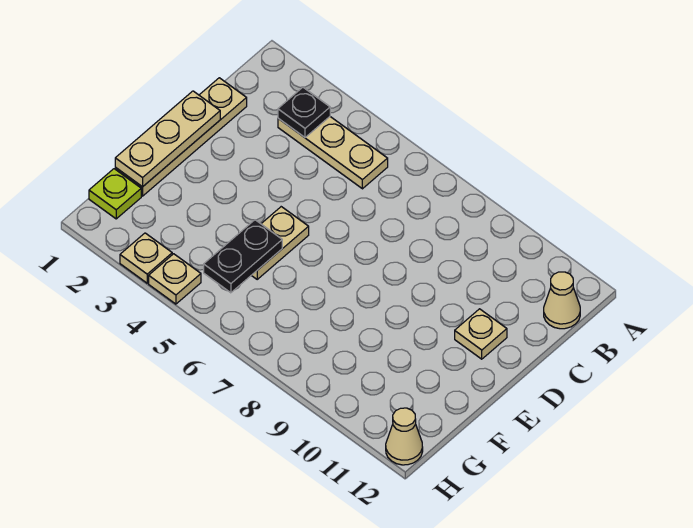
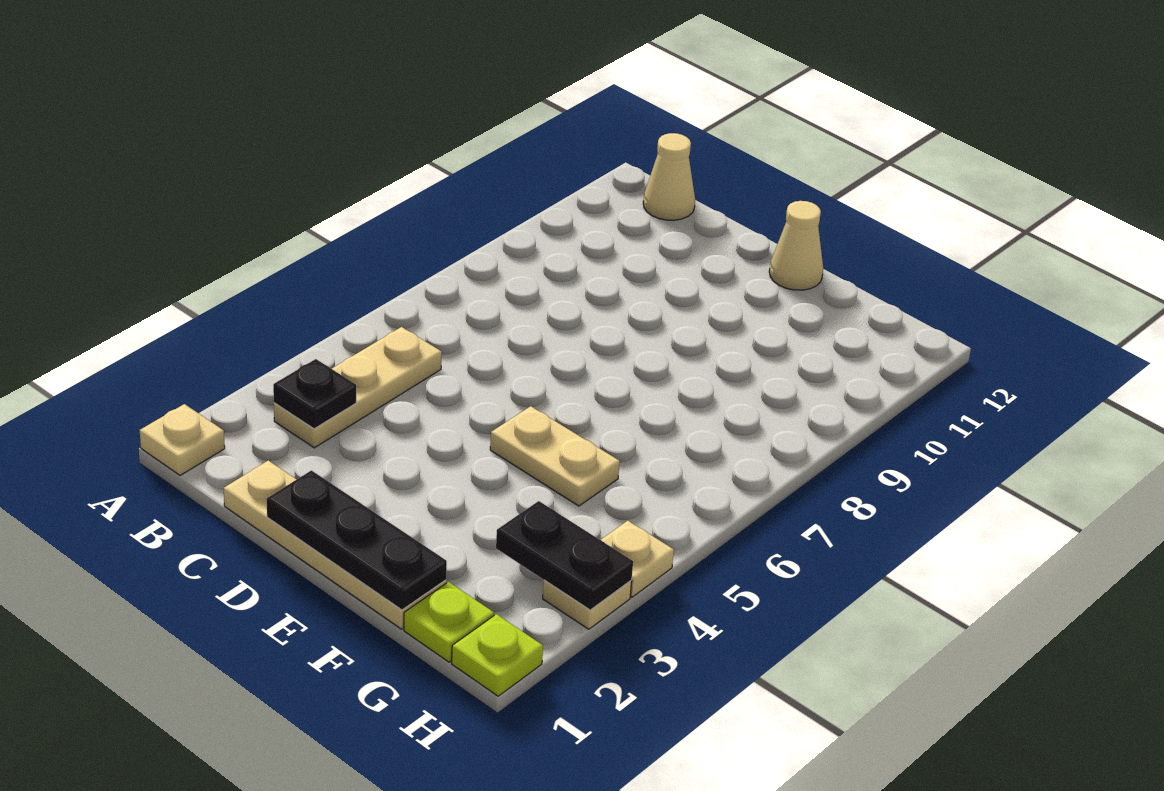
tan plate D1:F1 level 2 -> black plate D1:F1 level 2
tan plate D11 level 1 -> tan plate A1 level 1
black plate F5:G5 level 2 -> black plate G3:H3 level 2
none -> lime plate H1 level 1
tan cone H12 level 1 -> tan cone E12 level 1

